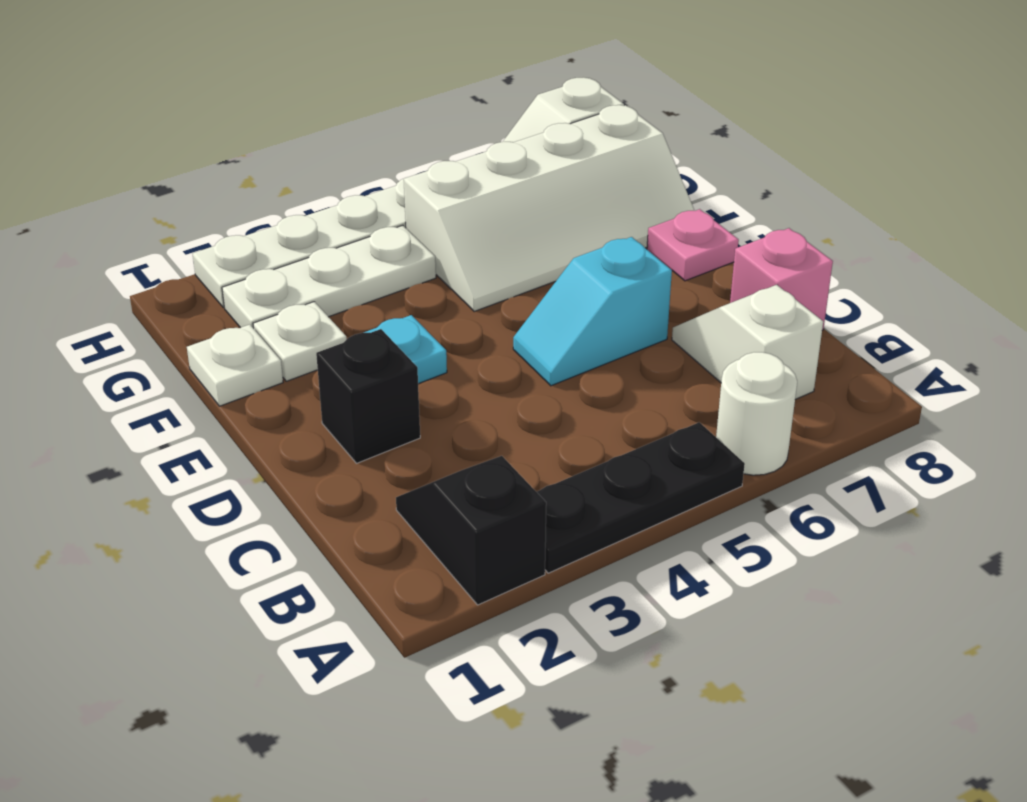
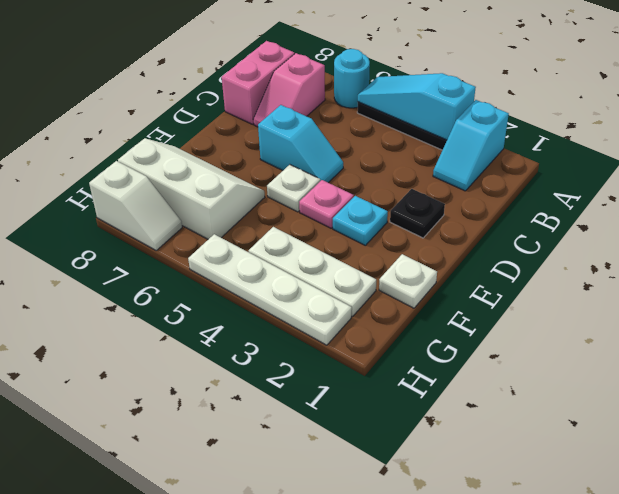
black slope A2:B2 level 1 top A -> cyan slope A2:B2 level 1 top A
none -> cyan slope A3:A5 level 2 top 3
white round brick A6 level 1 -> cyan round brick A6 level 1
white slope B7:C7 level 1 top B -> pink slope B7:C7 level 1 top B
pink brick C8 level 1 -> pink brick B8:C8 level 1
black brick D2 level 1 -> black plate D2 level 1
pink plate E8 level 1 -> pink plate E4 level 1
white plate F2 level 1 -> white plate E5 level 1
white slope F5:G8 level 1 top G -> white slope F6:G8 level 1 top G

